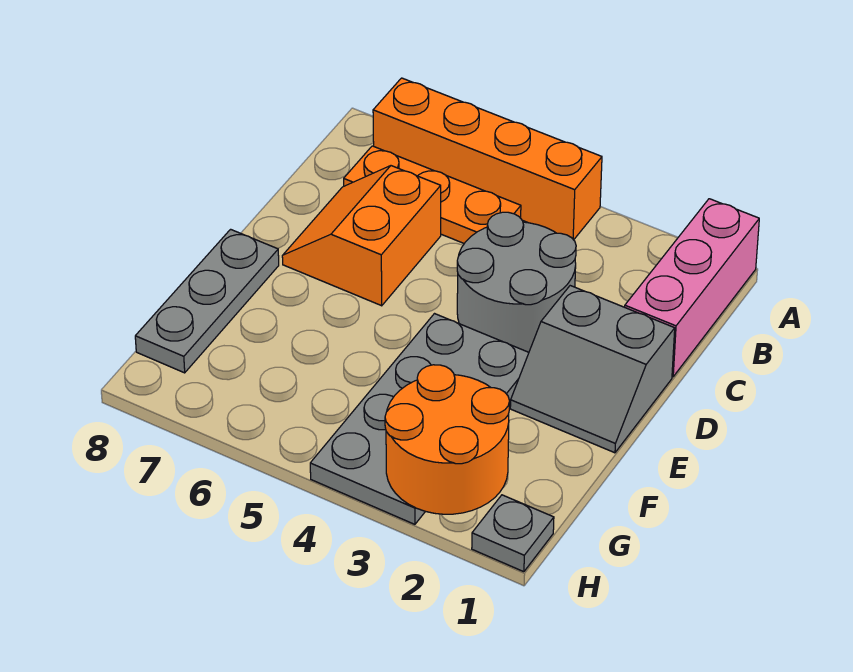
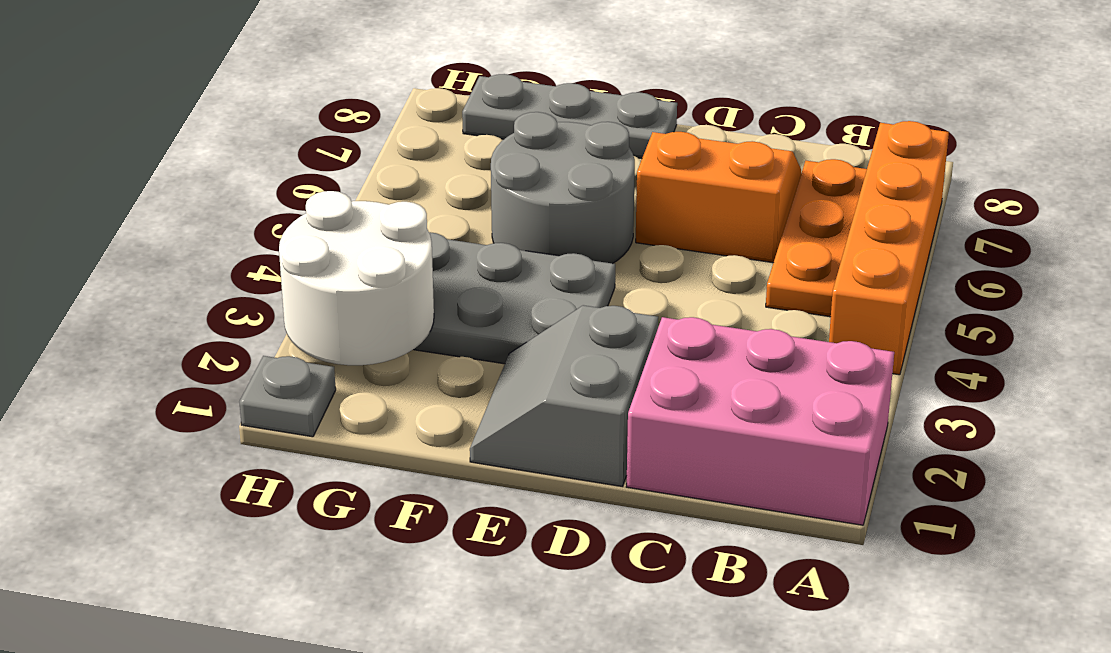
pink brick A1:C1 level 1 -> pink brick A1:C2 level 1
grey round brick C3:D4 level 1 -> grey round brick E5:F6 level 1
orange round brick G2:H3 level 2 -> white round brick G2:H3 level 2

